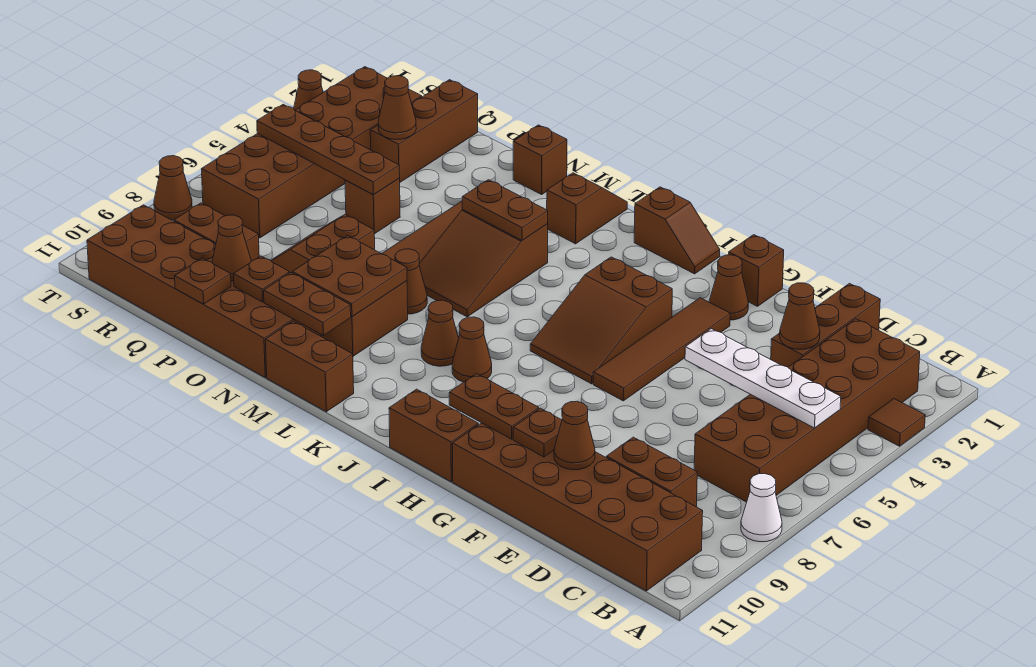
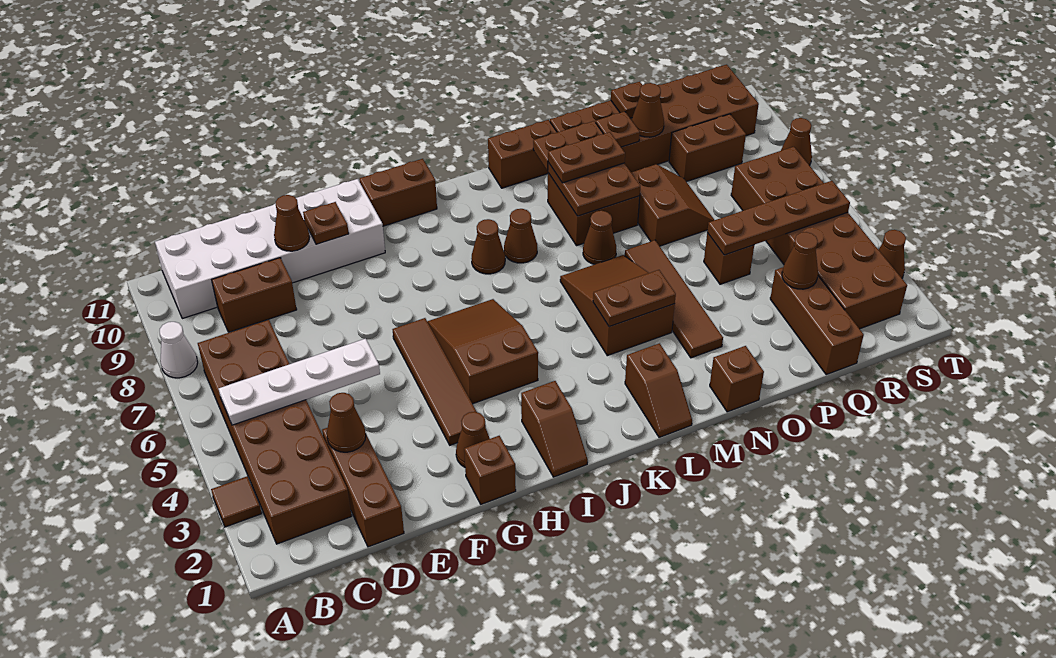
brown brick B10:G11 level 1 -> white brick B10:G11 level 1
brown plate G10:H10 level 2 -> brown plate M9:N9 level 3
brown slope I1:J1 level 1 top J -> brown slope I1:I2 level 1 top 2

